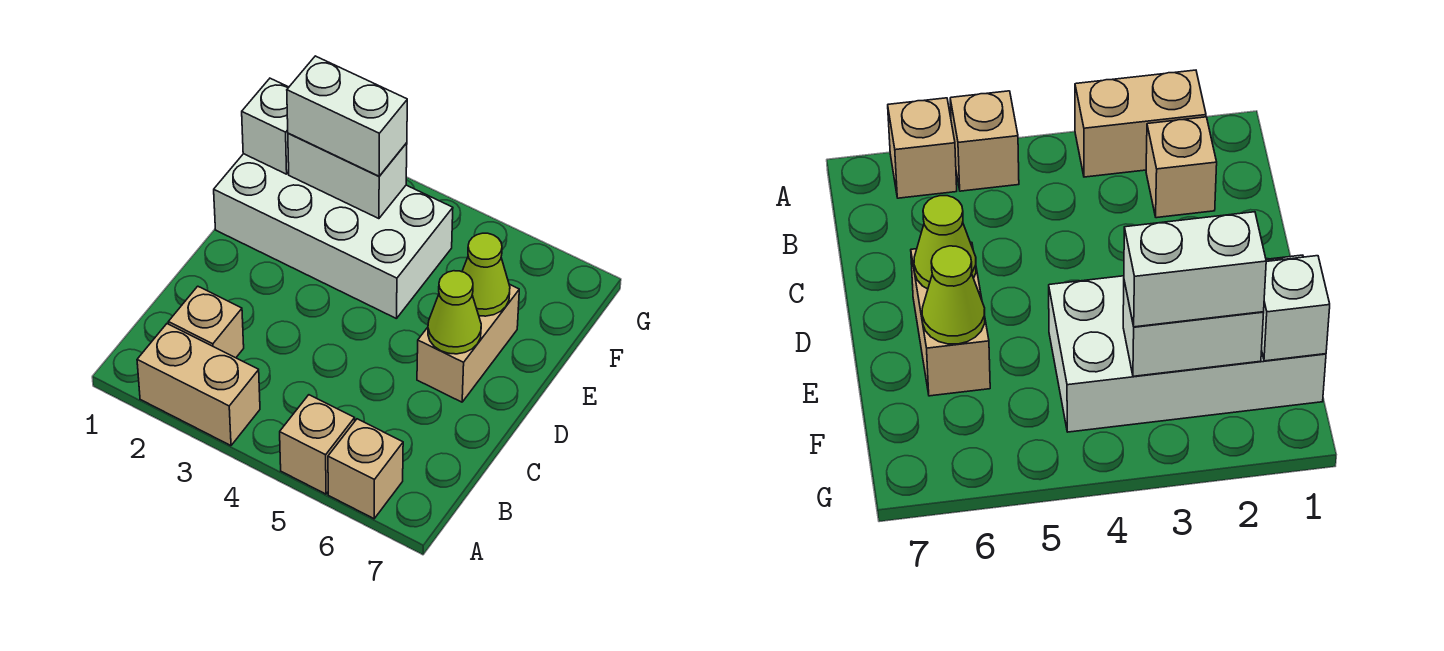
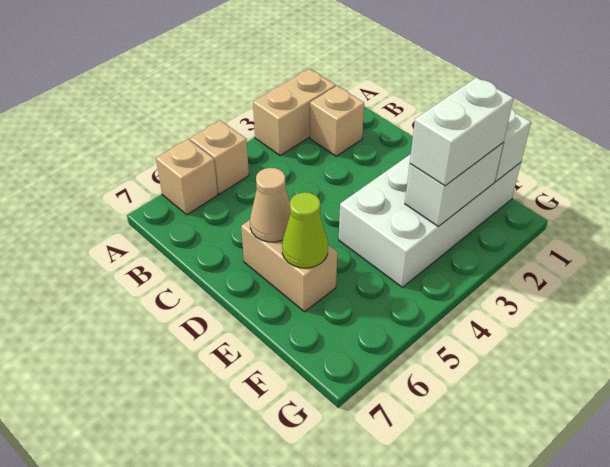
lime cone D6 level 2 -> tan cone D6 level 2

